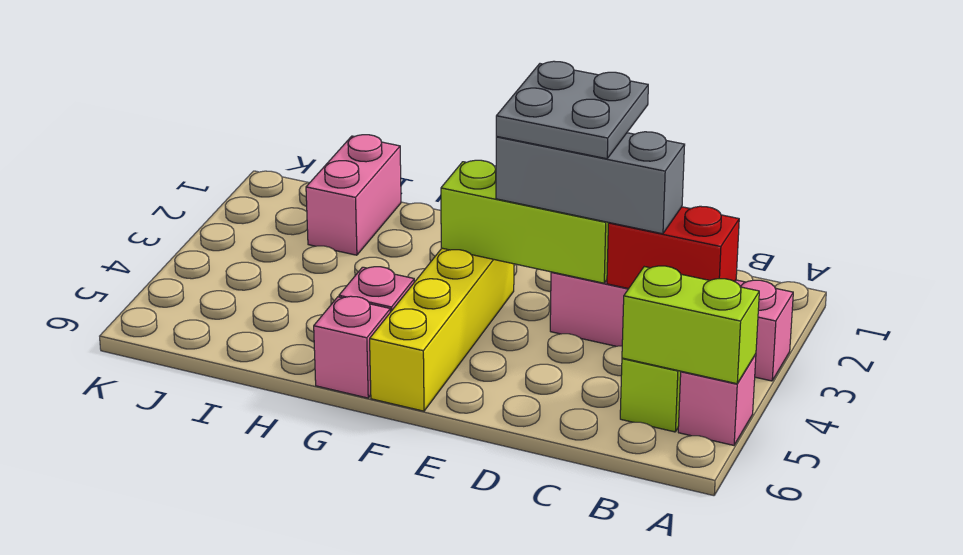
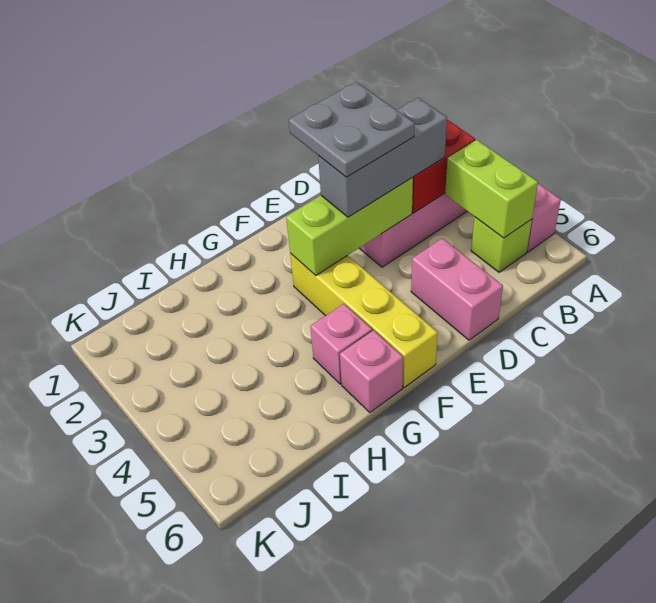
lime brick A5:B5 level 2 -> lime brick B4:B5 level 2
pink brick I1:I2 level 1 -> pink brick D5:D6 level 1

